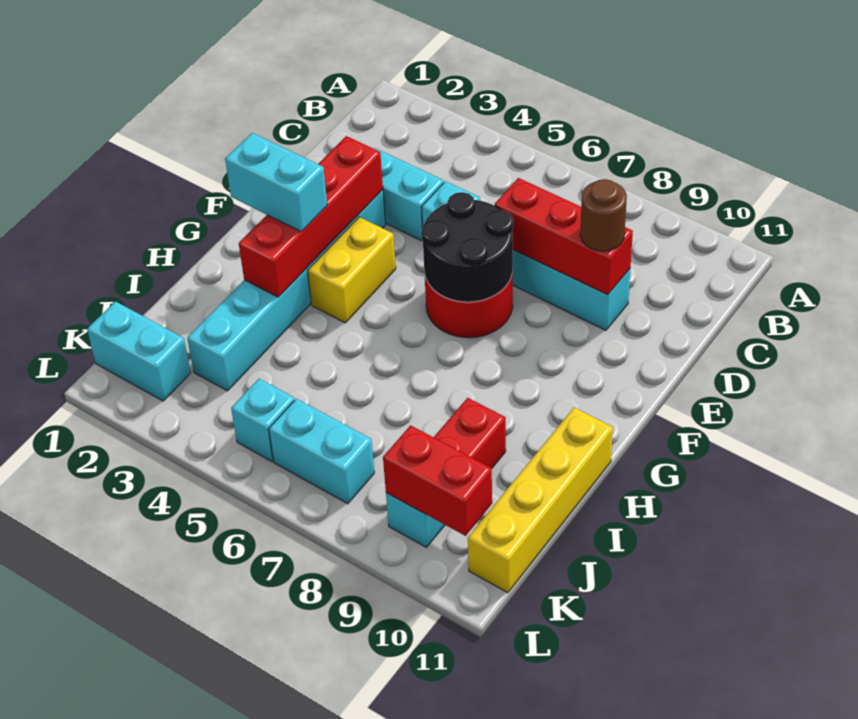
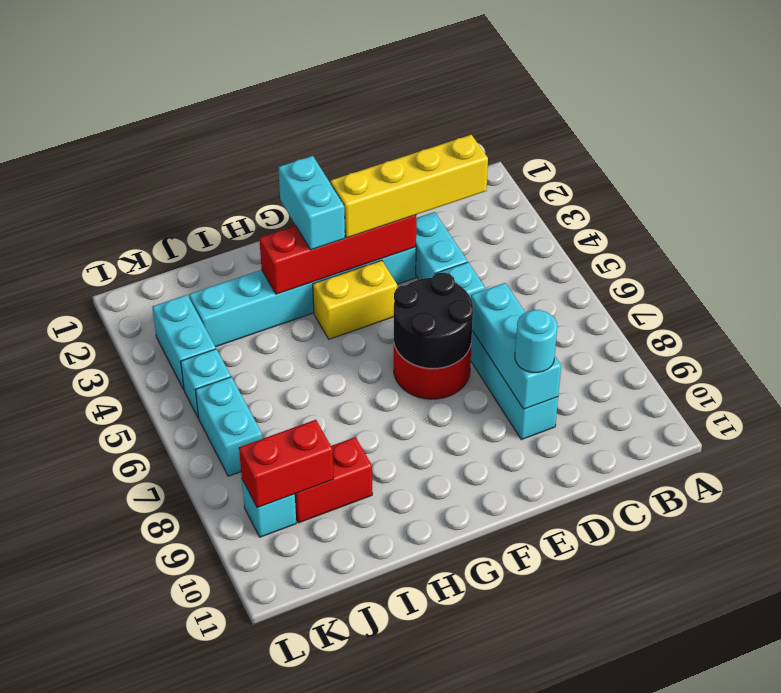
red brick D7:D9 level 2 -> cyan brick D7:D9 level 2
brown round brick D9 level 3 -> cyan round brick D9 level 3
yellow brick H11:K11 level 1 -> yellow brick C3:F3 level 3
cyan brick K1:K2 level 1 -> cyan brick K3:K4 level 1
red brick K9:K10 level 2 -> red brick J9:K9 level 2

